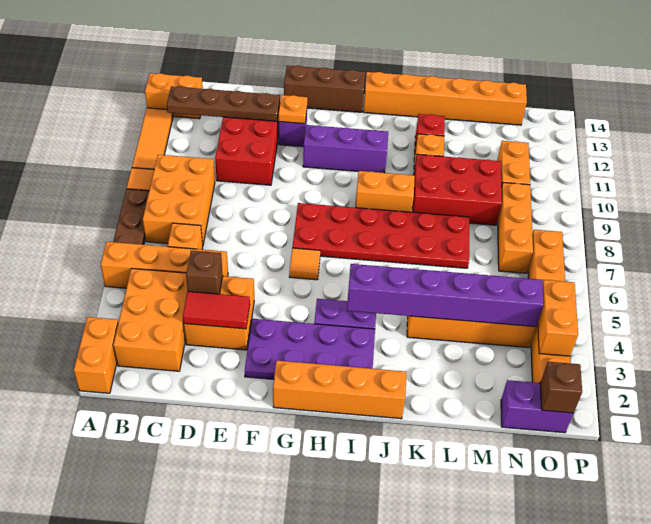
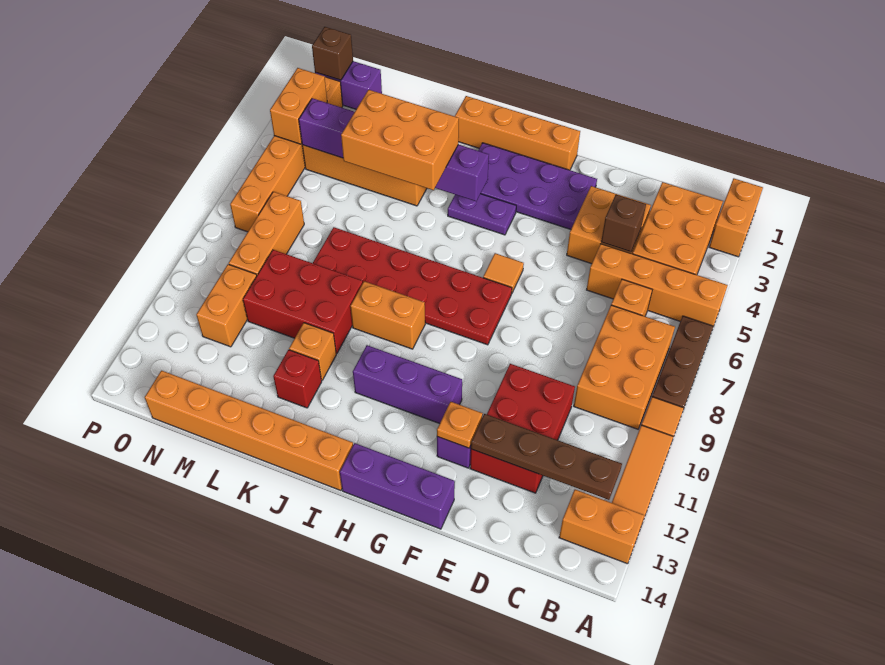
red tile D3:E3 level 2 -> none
brown brick F14:H14 level 1 -> purple brick F14:H14 level 1
none -> orange brick J4:L5 level 3

